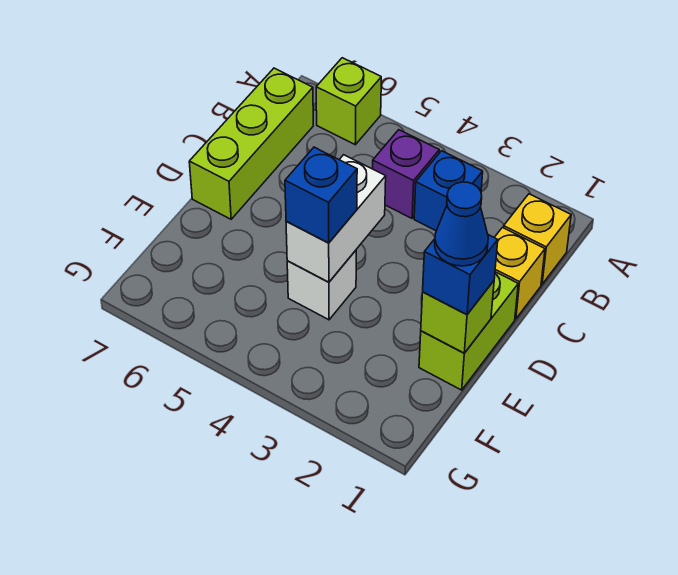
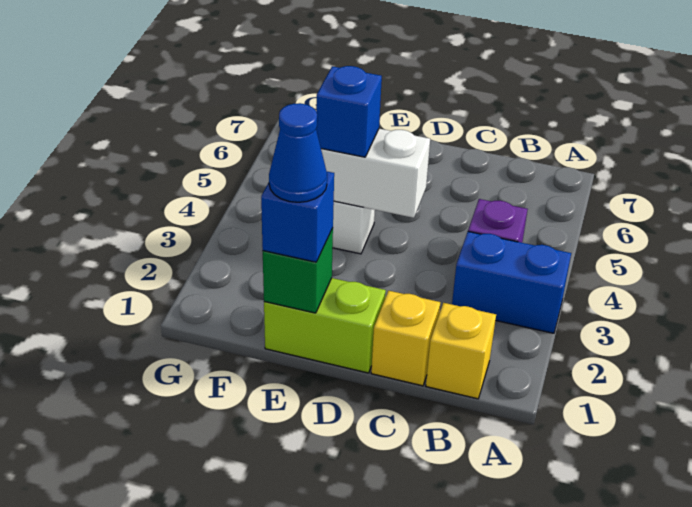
lime brick A6 level 1 -> none
blue brick B3 level 1 -> blue brick A3:B3 level 1
lime brick B7:D7 level 1 -> none
lime brick E1 level 2 -> green brick E1 level 2

